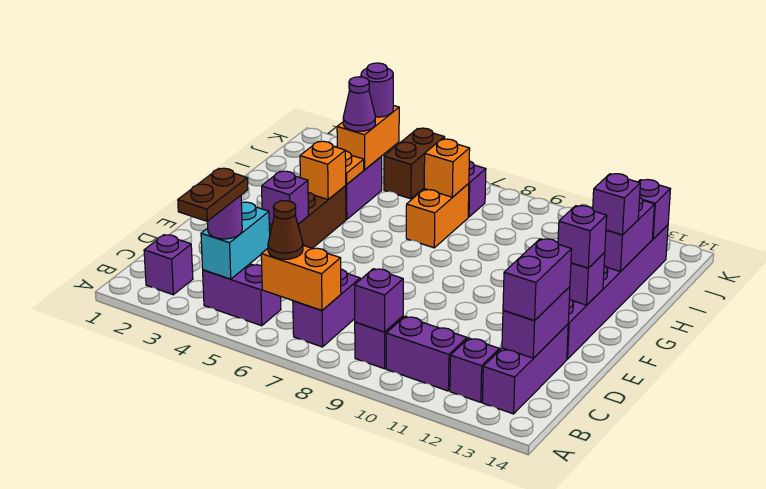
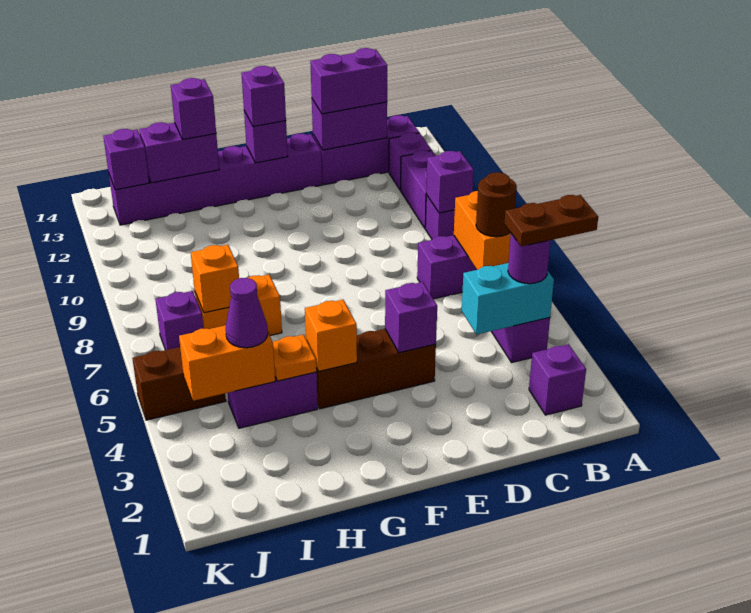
brown cone B6 level 3 -> brown round brick B6 level 3
purple round brick J4 level 3 -> none

